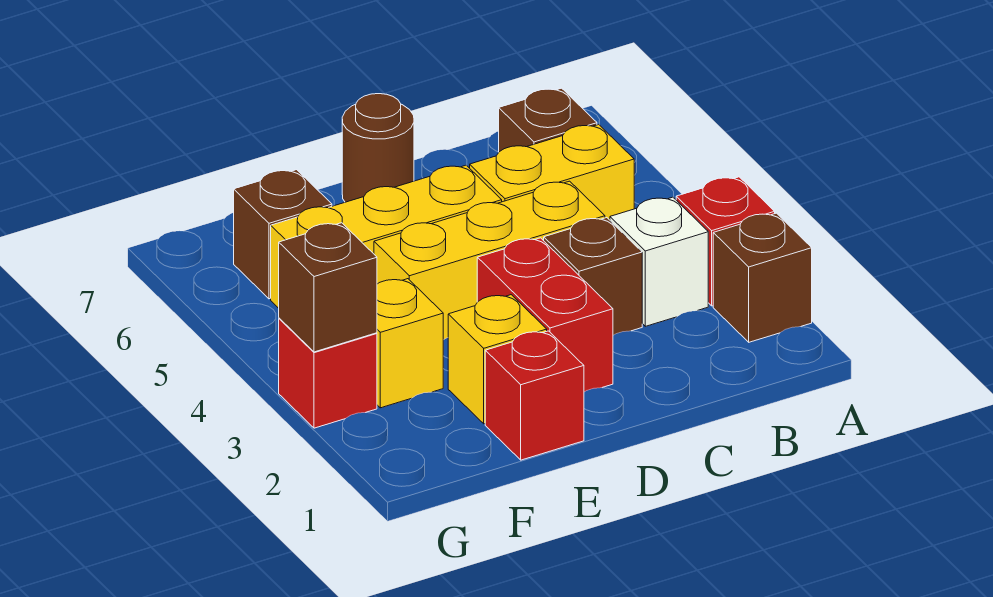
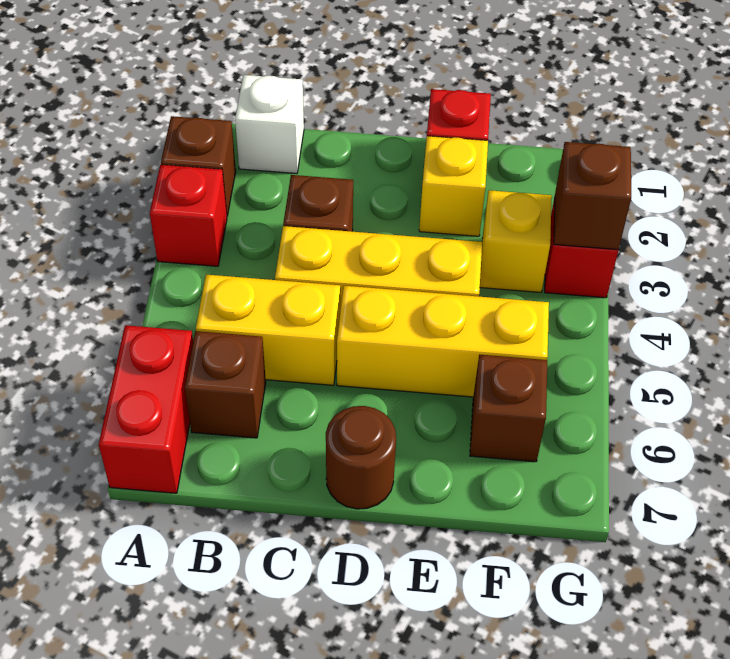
white brick B3 level 1 -> white brick B1 level 1
red brick D2:D3 level 1 -> red brick A6:A7 level 1

